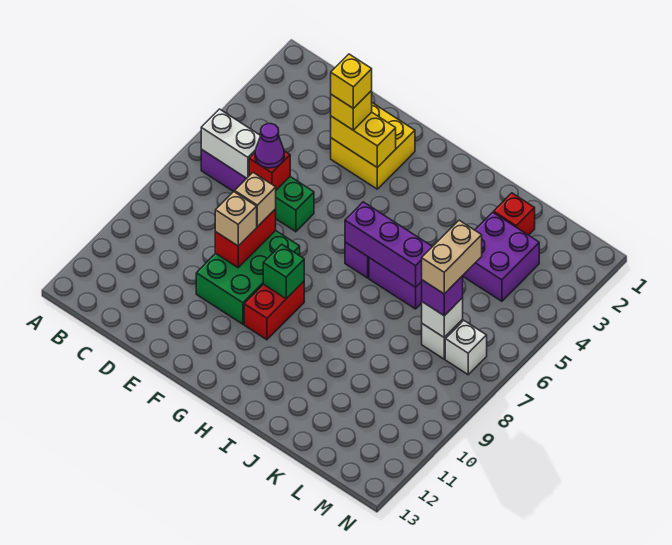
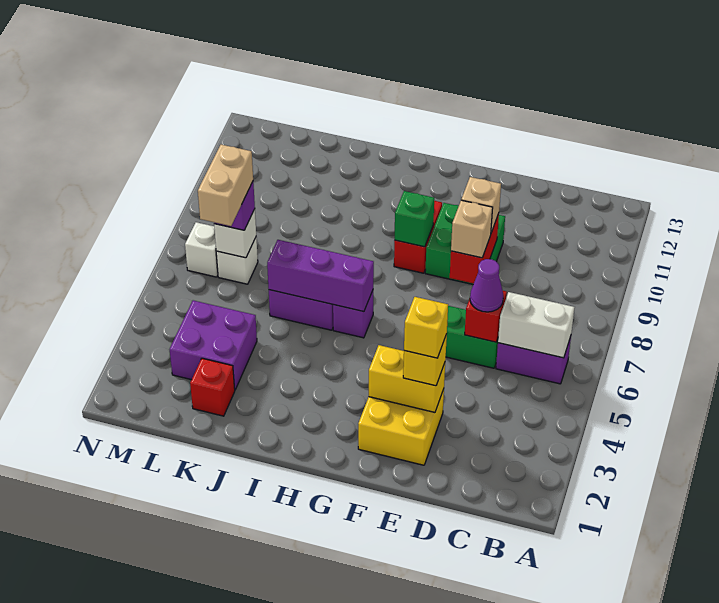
green brick E8:F10 level 1 -> green brick E9:F10 level 1

